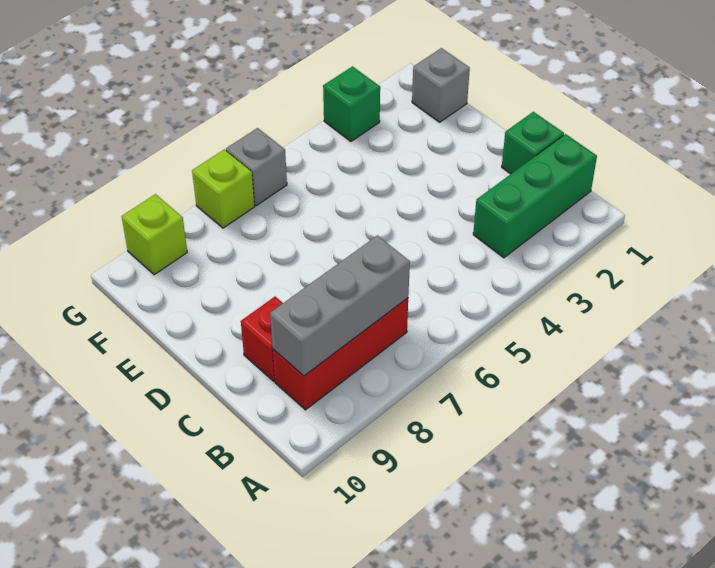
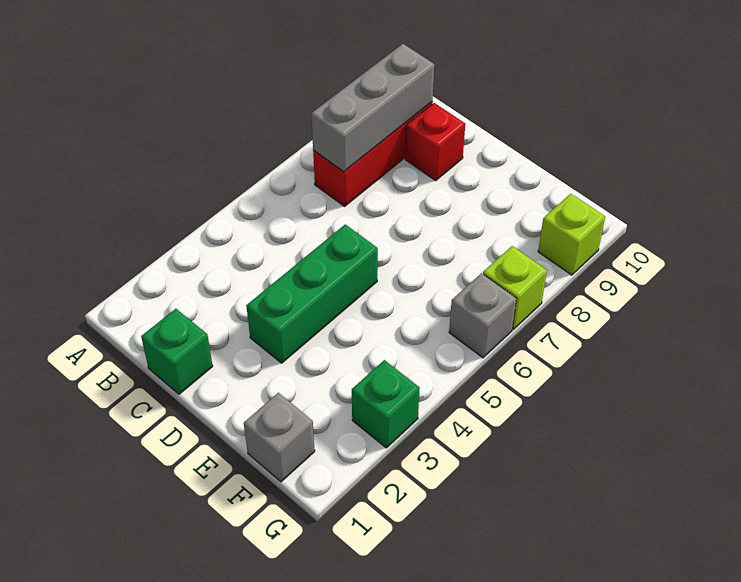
green brick B1:B3 level 1 -> green brick D3:D5 level 1

